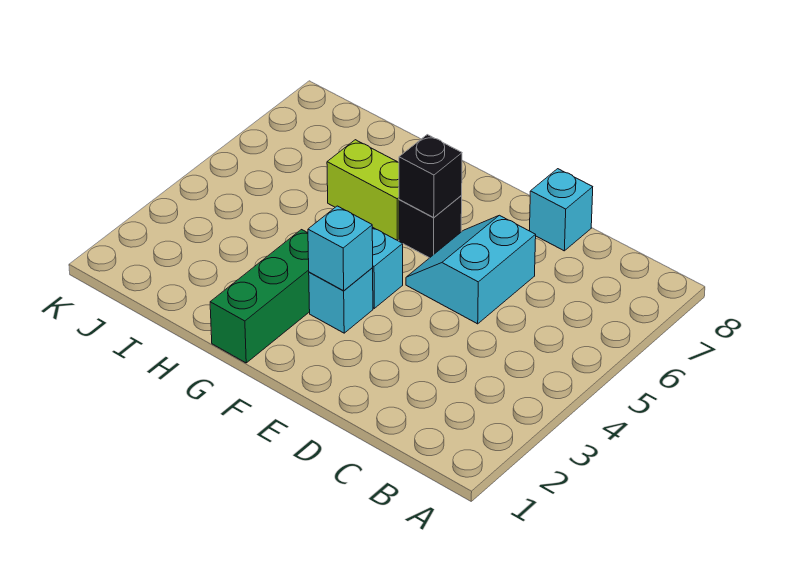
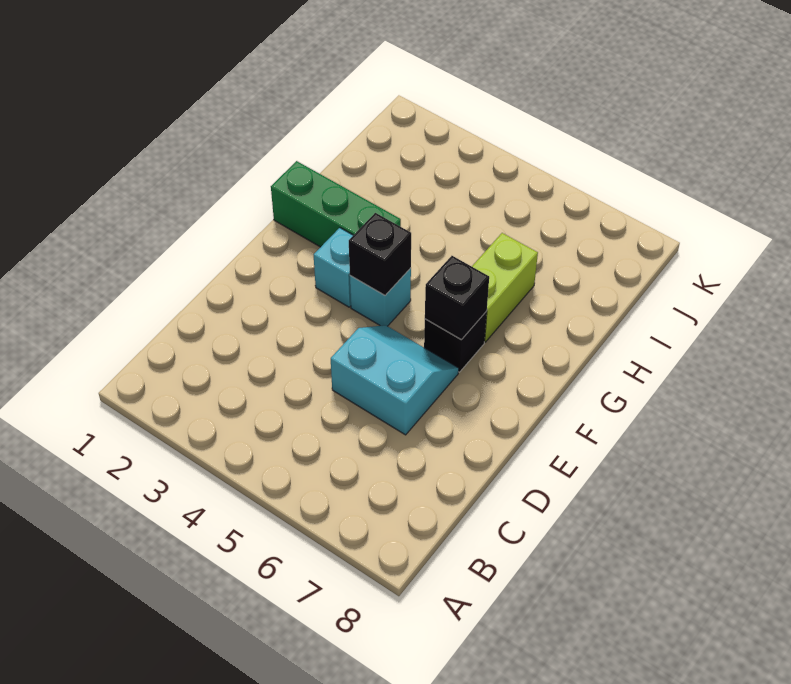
cyan brick D8 level 1 -> none
cyan brick F3 level 2 -> none
none -> black brick F4 level 2

